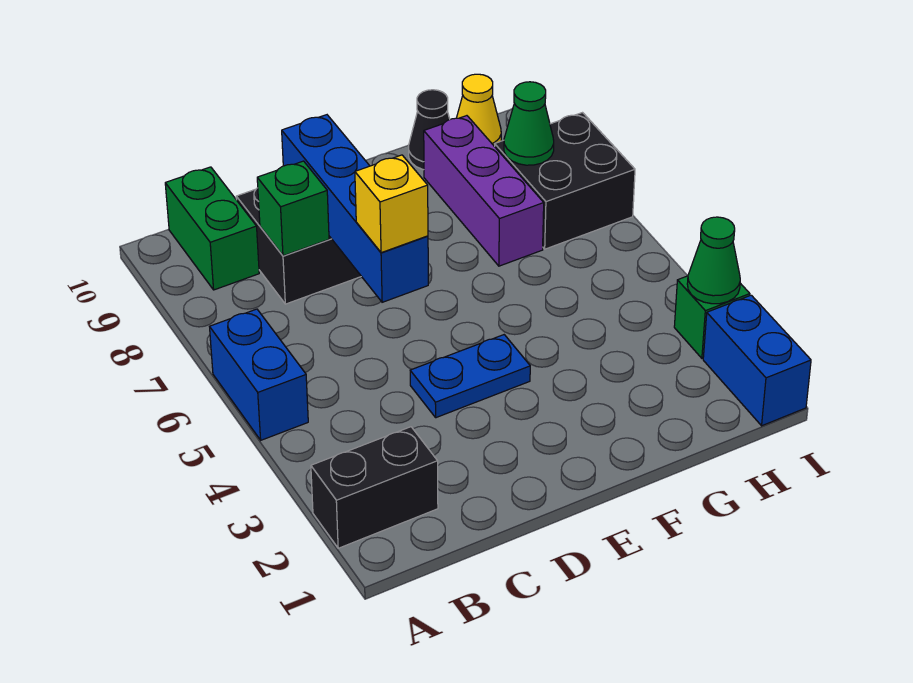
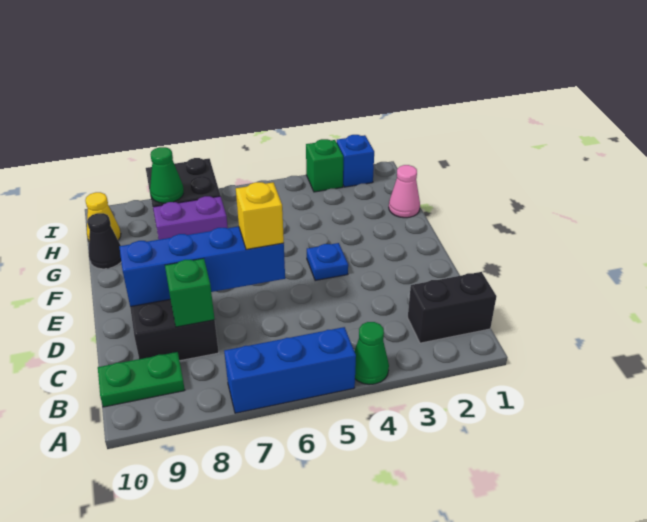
black brick A2:B2 level 1 -> black brick B1:B2 level 1
blue brick A5:A6 level 1 -> blue brick A5:A7 level 1
green brick B9:B10 level 1 -> green plate B9:B10 level 1
blue plate D4:E4 level 1 -> blue plate E4 level 1
none -> pink cone G1 level 1
purple brick G7:G9 level 1 -> purple brick G7:G8 level 1
blue brick I1:I2 level 1 -> blue brick I2 level 1
green cone I3 level 2 -> green cone A4 level 1

